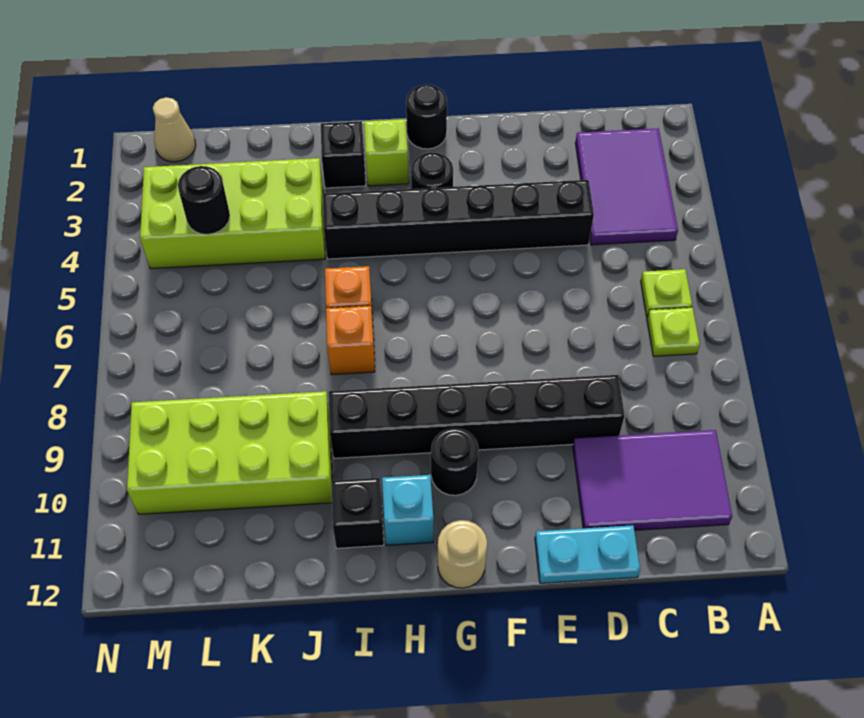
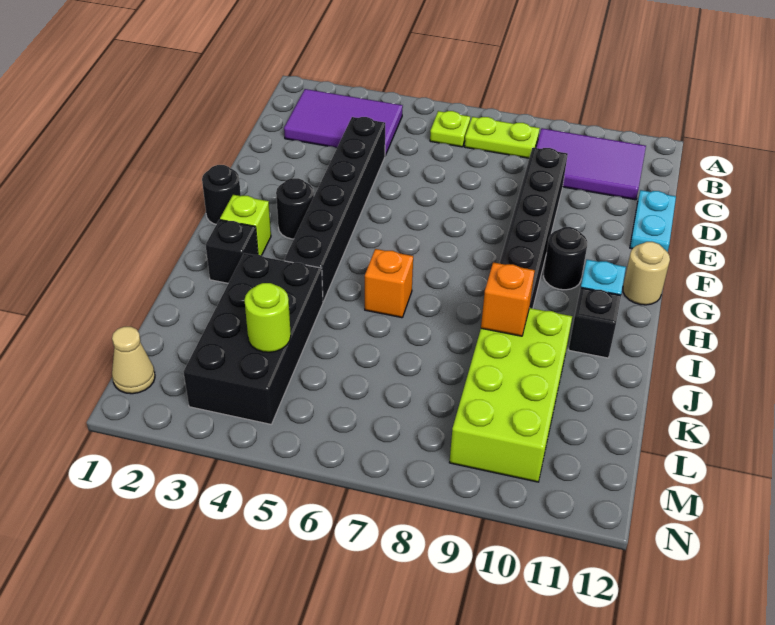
lime plate B7 level 1 -> lime plate B7:B8 level 1
purple tile B10:D11 level 1 -> purple tile B9:C11 level 1
orange brick I7 level 1 -> orange brick J9 level 2
lime brick J3:M4 level 1 -> black brick J3:M4 level 1
black round brick L4 level 2 -> lime round brick L4 level 2

